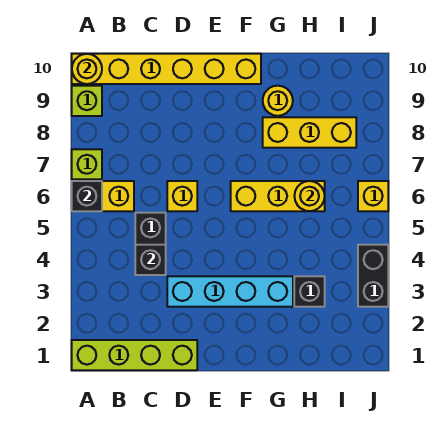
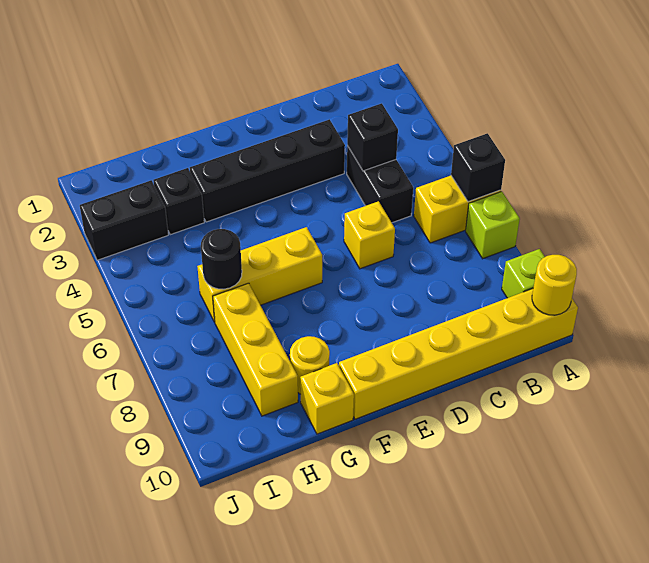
lime brick A1:D1 level 1 -> none
cyan brick D3:G3 level 1 -> black brick D3:G3 level 1
yellow brick G8:I8 level 1 -> yellow brick H7:H9 level 1
yellow round brick H6 level 2 -> black round brick H6 level 2
black brick J3:J4 level 1 -> black brick I3:J3 level 1
yellow brick J6 level 1 -> yellow brick G10 level 1

